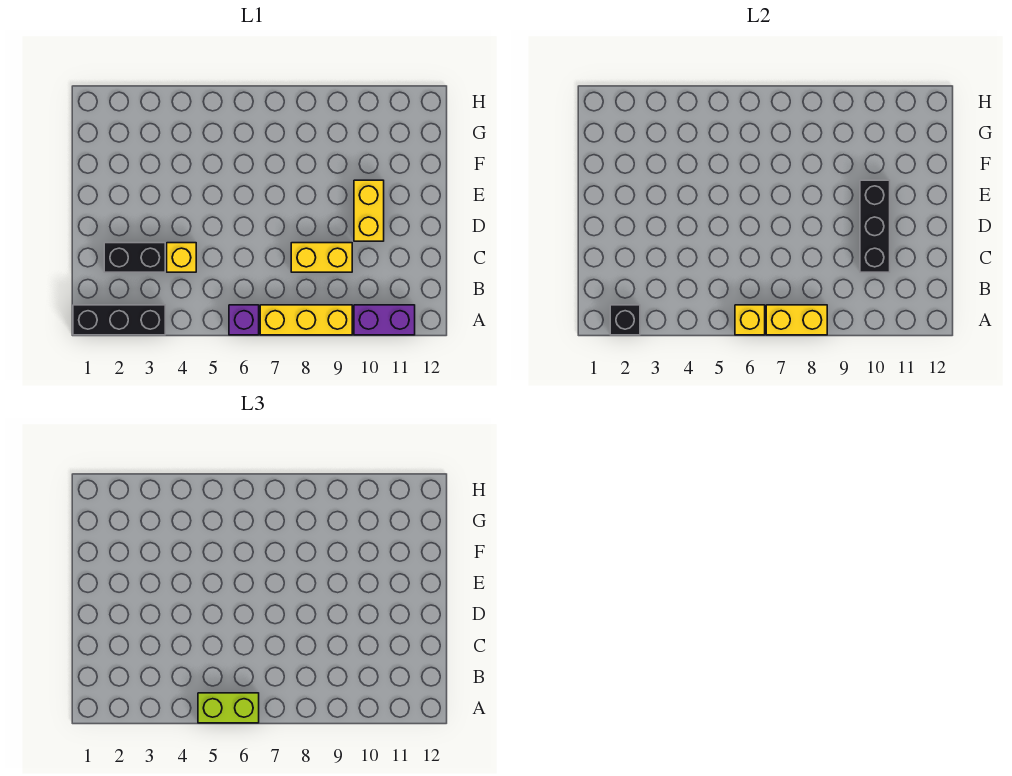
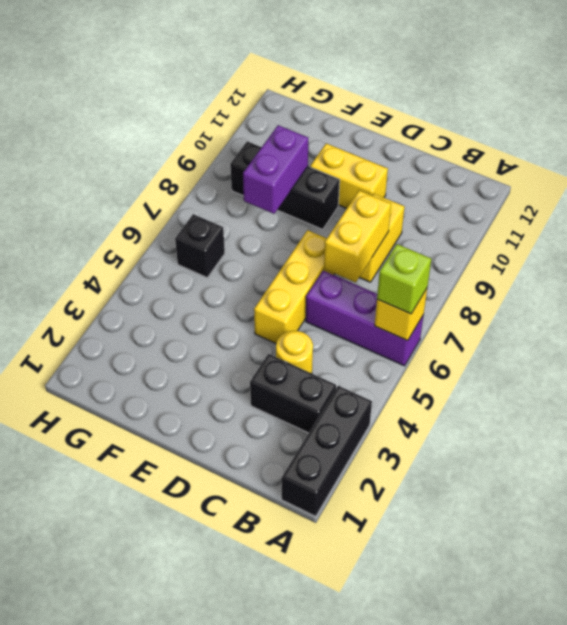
black brick A2 level 2 -> black brick G6 level 1
lime brick A5:A6 level 3 -> lime brick A6 level 3
purple brick A6 level 1 -> purple brick A6:C6 level 1
yellow brick A7:A9 level 1 -> yellow brick D5:D7 level 1
yellow brick A7:A8 level 2 -> yellow brick C7:C8 level 2
purple brick A10:A11 level 1 -> purple brick F8:F9 level 2
black brick C2:C3 level 1 -> black brick B3:C3 level 1
yellow brick C4 level 1 -> yellow round brick C4 level 1
black brick C10:E10 level 2 -> black brick E9:G9 level 1

